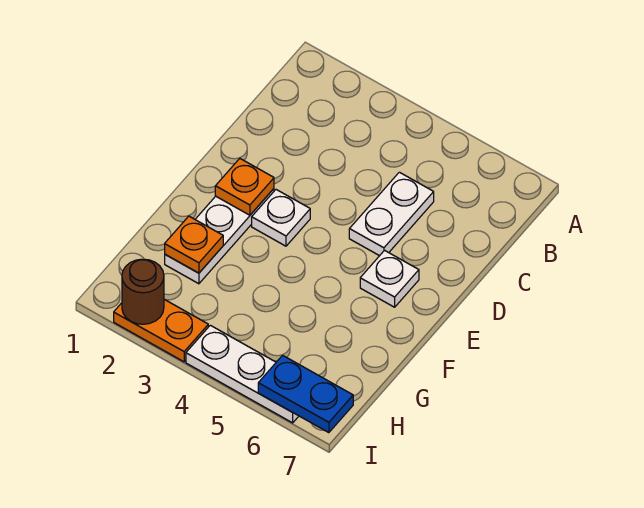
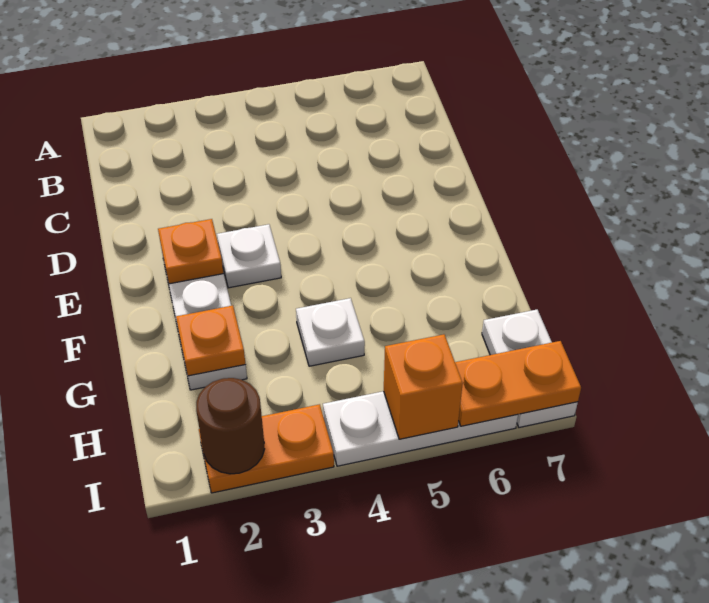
white plate C5:D5 level 1 -> white plate H7:I7 level 1
white plate E6 level 1 -> white plate G4 level 1
none -> orange brick I5 level 2
blue plate I6:I7 level 2 -> orange plate I6:I7 level 2

